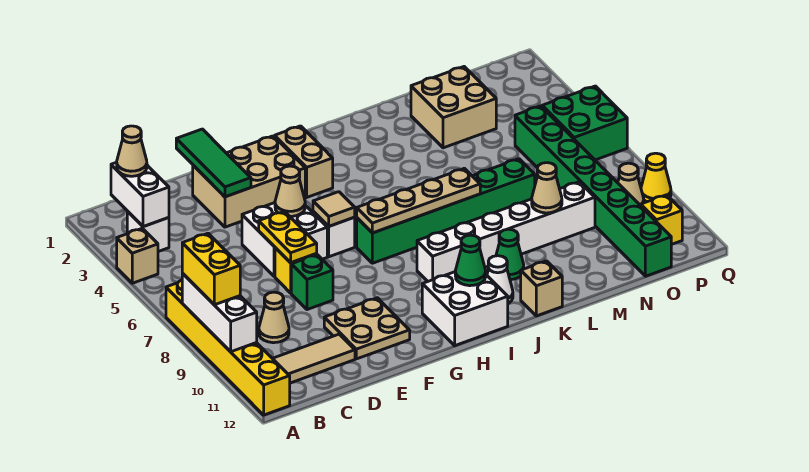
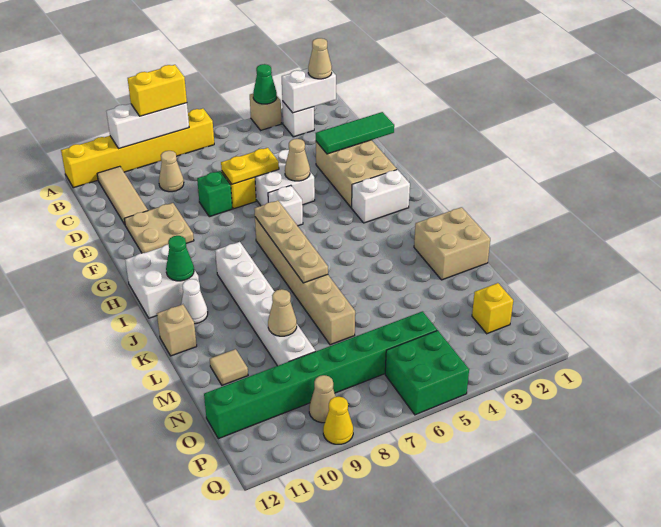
tan tile G6 level 2 -> tan tile M11 level 1
tan brick H2:H3 level 1 -> white brick H2:H3 level 1
green brick H7:M7 level 1 -> tan brick H7:M7 level 1
green cone K10 level 1 -> green cone A4 level 2
tan brick M2:N3 level 1 -> tan brick K1:L2 level 1
yellow brick P11 level 1 -> yellow brick O2 level 1

